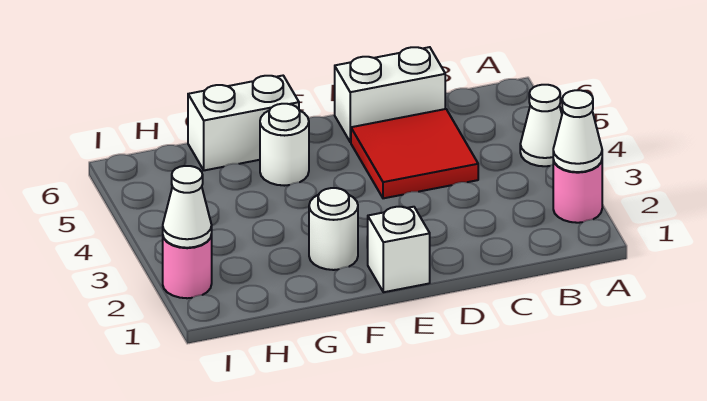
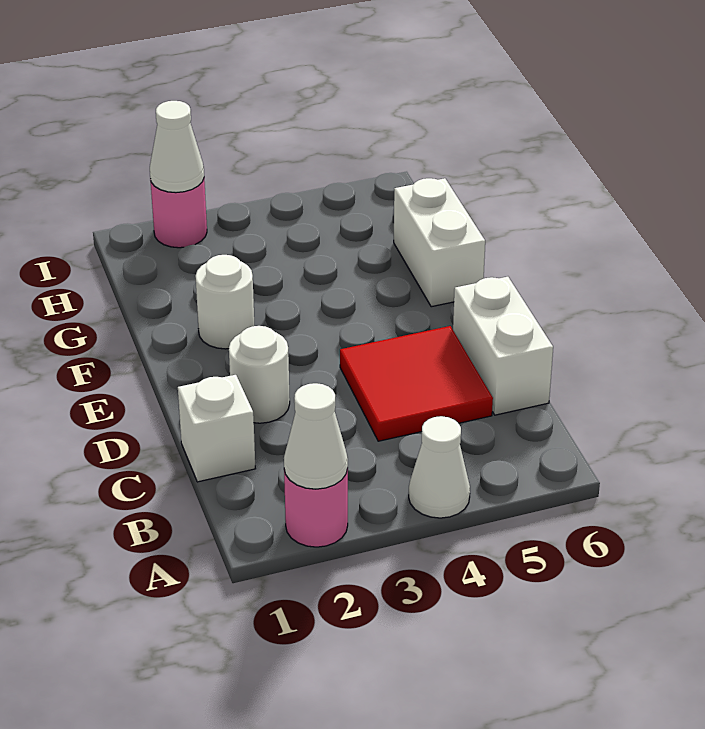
white brick E1 level 1 -> white brick C1 level 1
white round brick F5 level 1 -> white round brick D2 level 1

